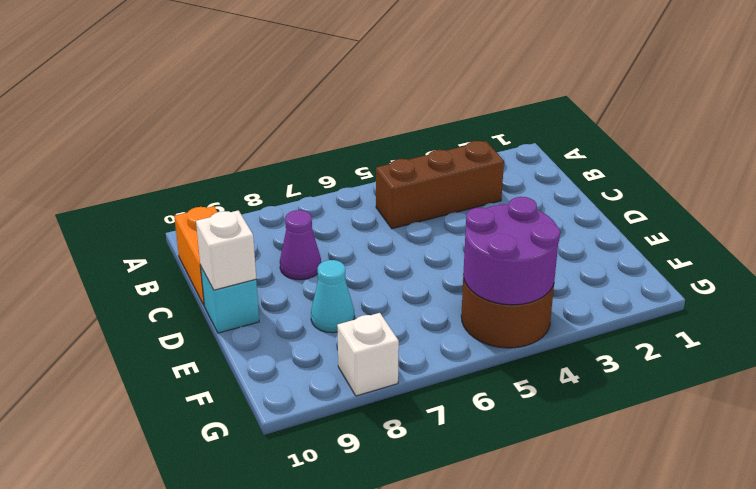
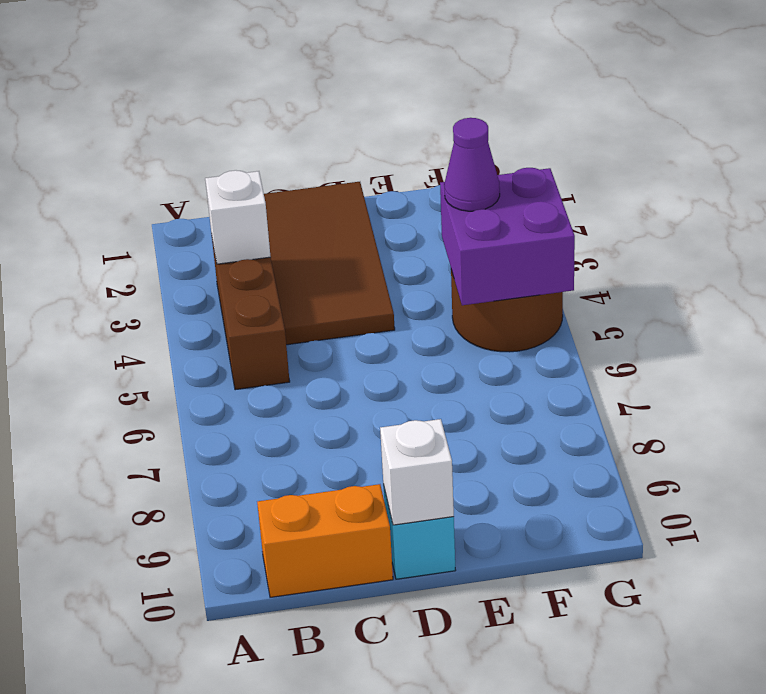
none -> brown tile C1:D4 level 1
purple cone C8 level 1 -> purple cone F4 level 3
cyan cone E8 level 1 -> none
purple round brick F4:G5 level 2 -> purple brick F4:G5 level 2
white brick G8 level 1 -> white brick B3 level 2

